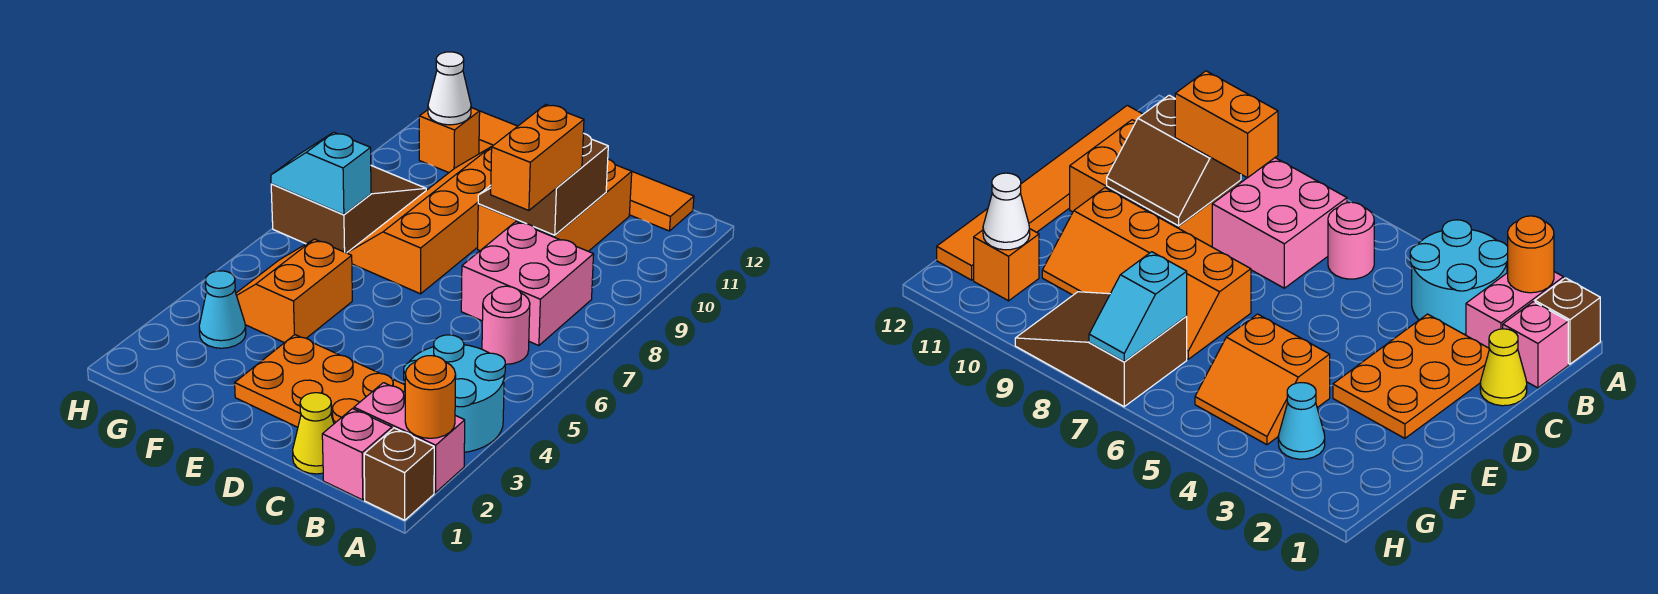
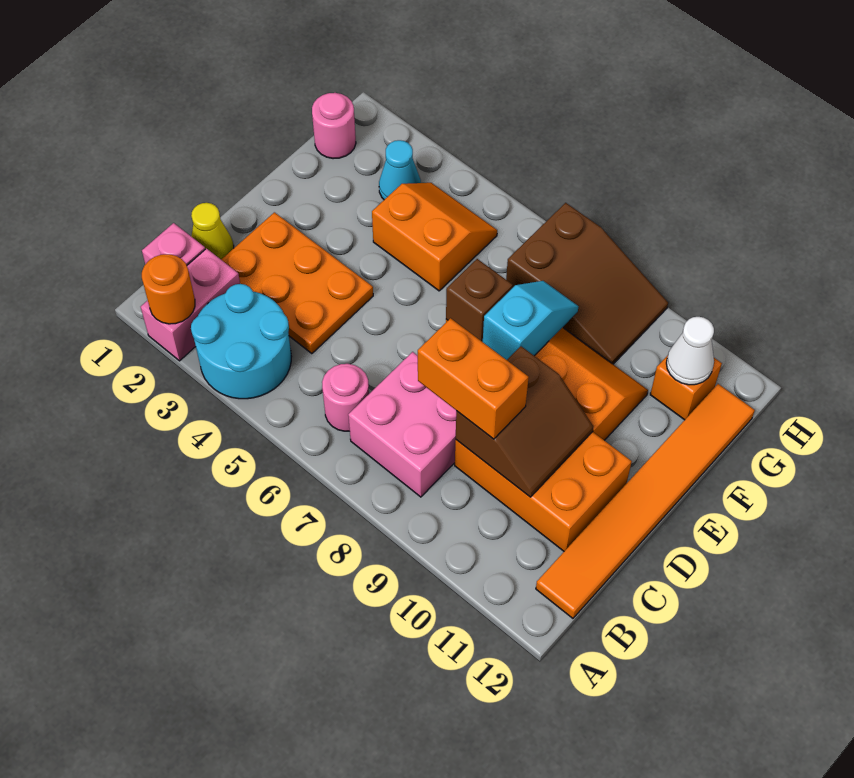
brown brick A1 level 1 -> brown brick E7 level 2
orange plate C2:E3 level 1 -> orange plate C2:D4 level 1
brown slope C9:D10 level 2 top C -> brown slope C9:D10 level 2 top 9
none -> pink round brick G1 level 1
cyan slope G7:H7 level 2 top G -> cyan slope E8:F8 level 2 top E

